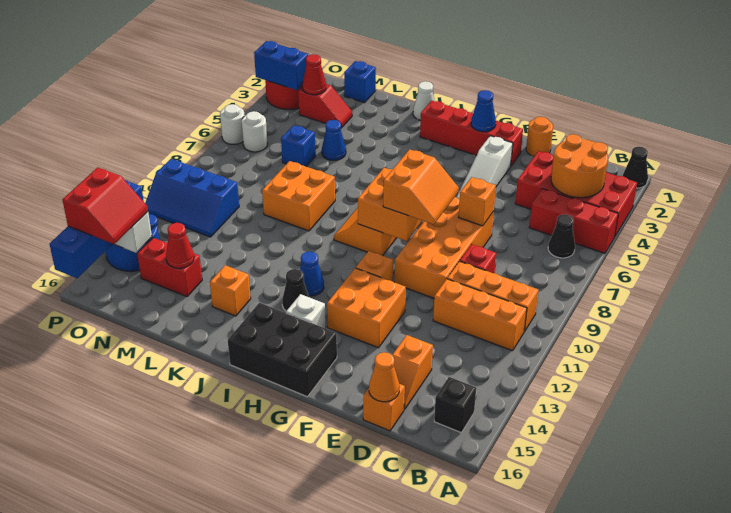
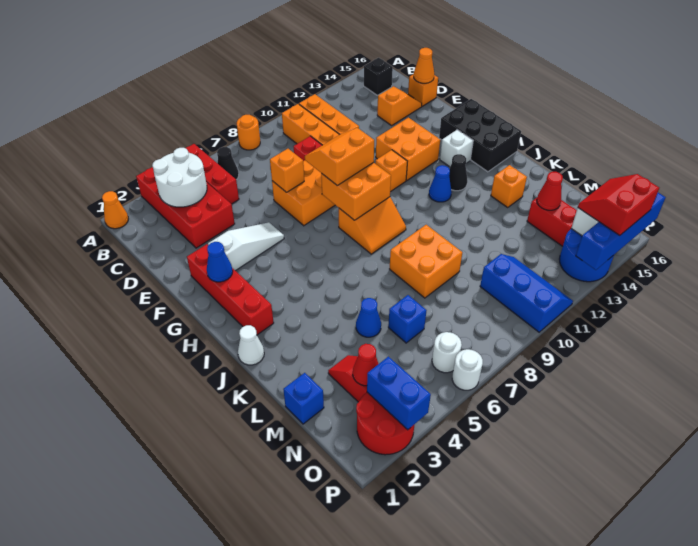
black cone A1 level 1 -> orange cone A1 level 1
orange round brick B3:C4 level 2 -> white round brick B3:C4 level 2
orange round brick E1 level 1 -> orange round brick A8 level 1

